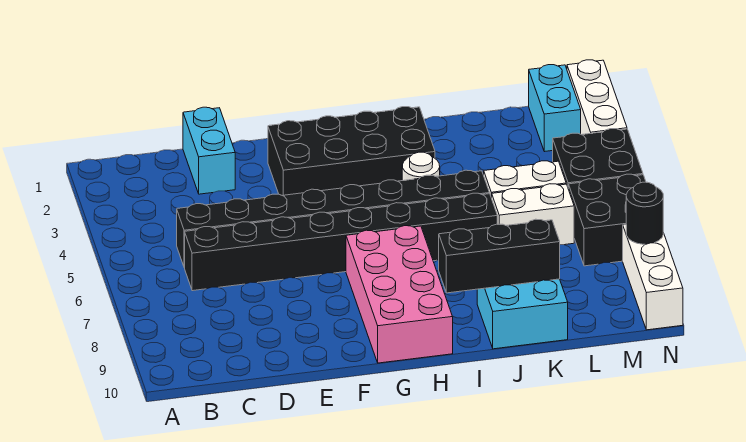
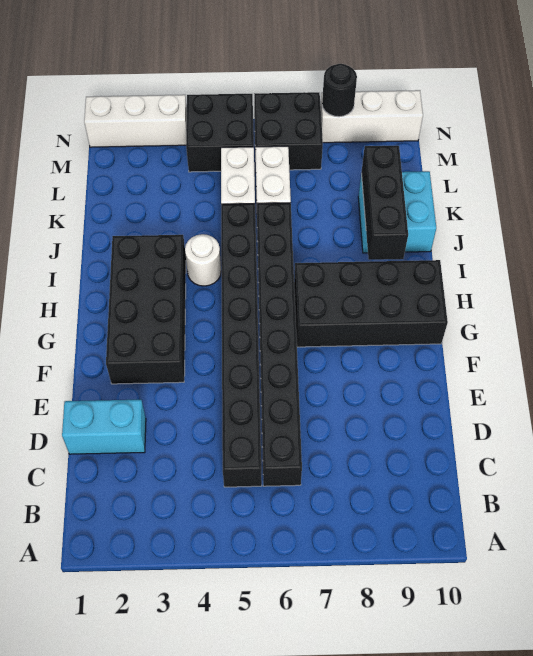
pink brick G7:H10 level 1 -> black brick G7:H10 level 1
cyan brick M1:M2 level 1 -> none

